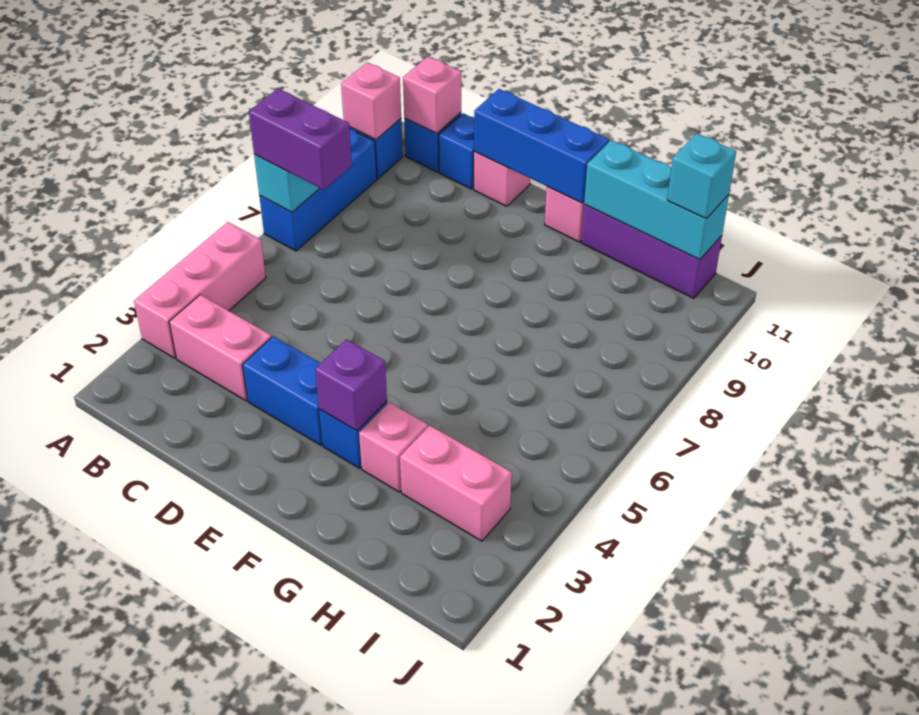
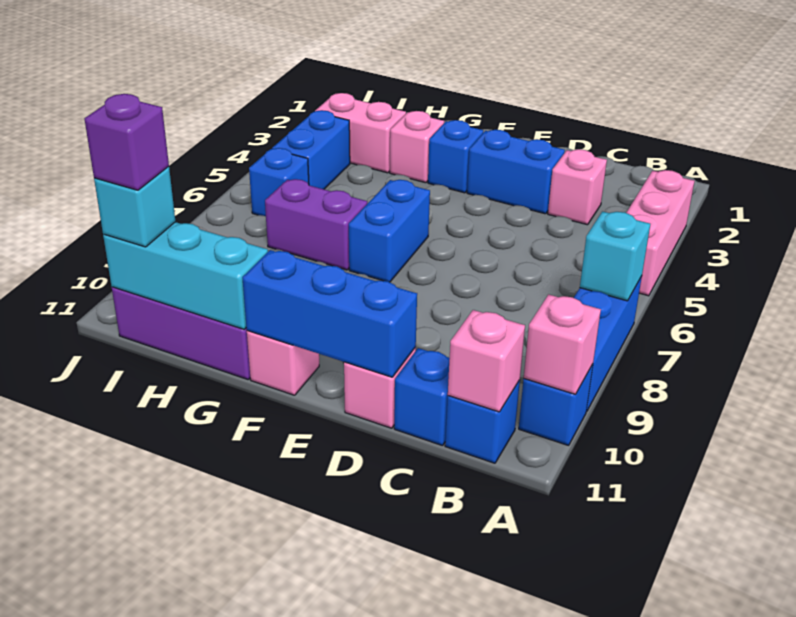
purple brick A7:B7 level 3 -> purple brick G7:H7 level 1
pink brick B3:C3 level 1 -> pink brick C3 level 1
purple brick F3 level 2 -> purple brick I11 level 4
none -> blue brick F6:F7 level 1
none -> blue brick I4:I5 level 1
none -> blue brick I6 level 1

